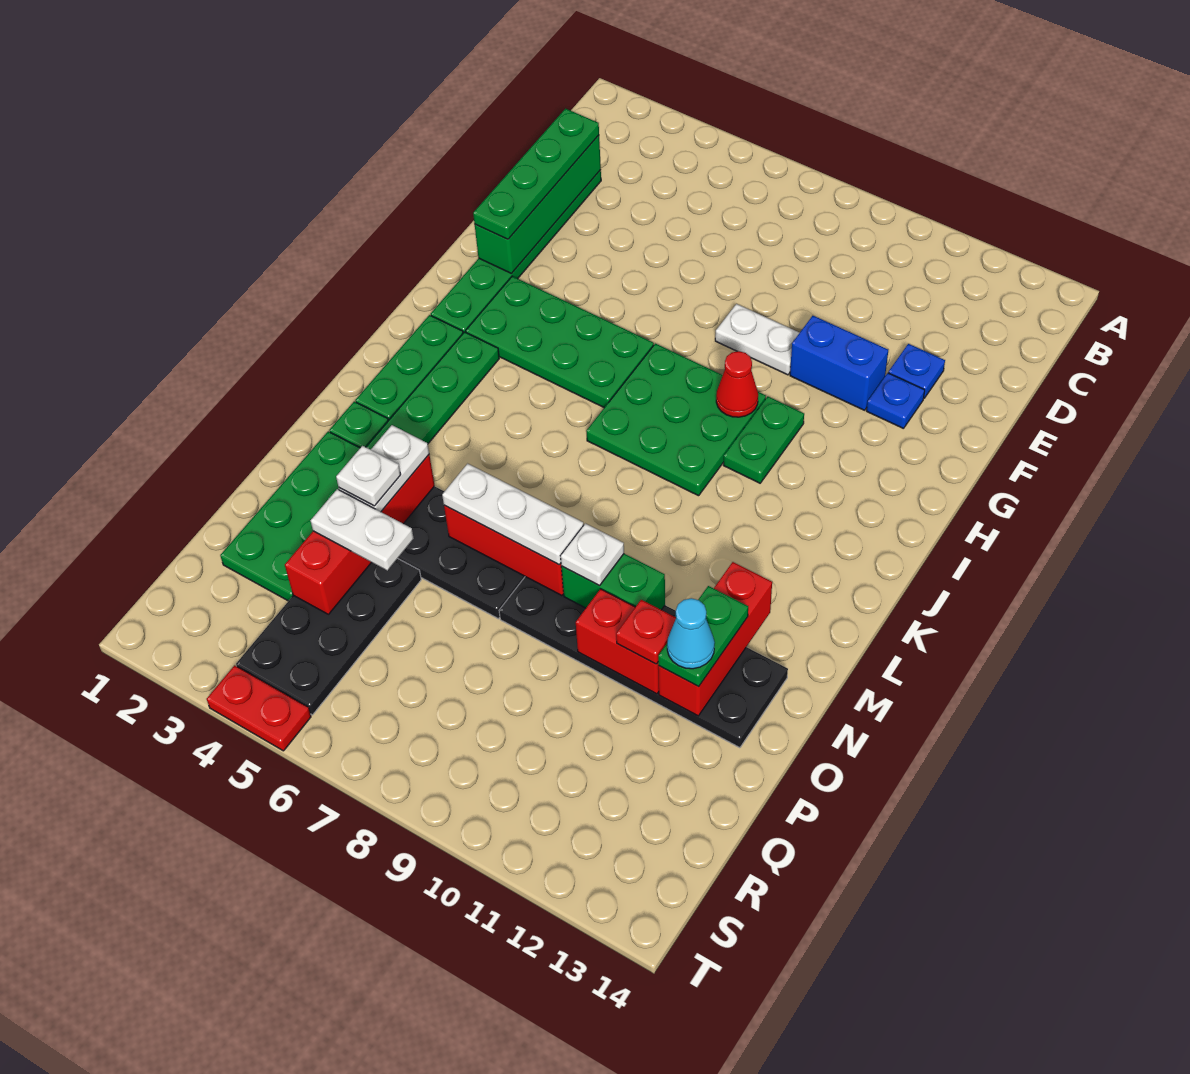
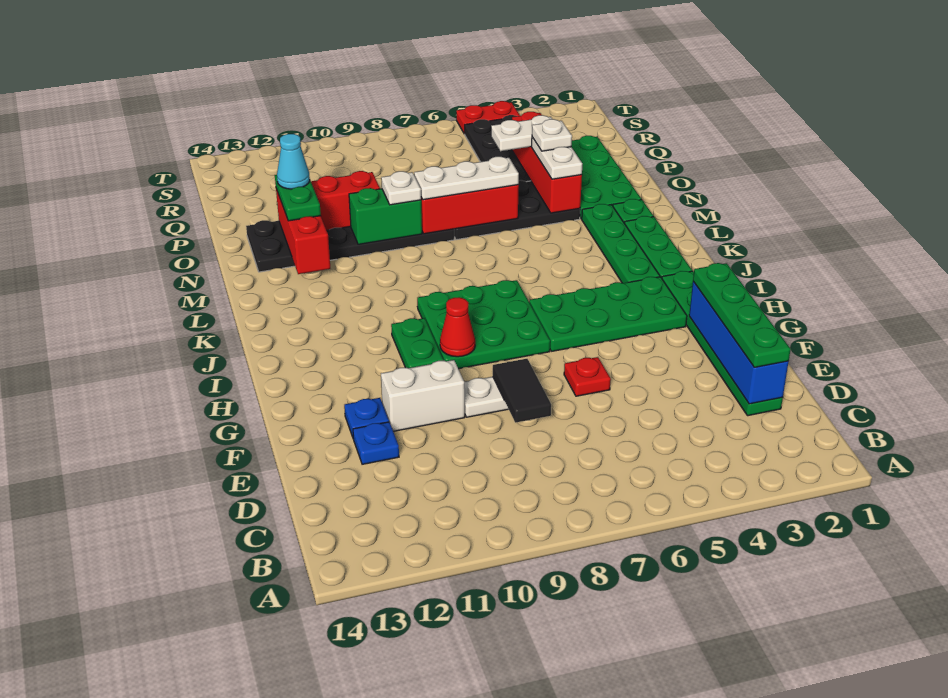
green brick D2:G2 level 2 -> blue brick D2:G2 level 2
none -> black tile E8:F8 level 2
blue brick F10:F11 level 1 -> white brick F10:F11 level 1
red plate O11 level 3 -> red plate F6 level 1

